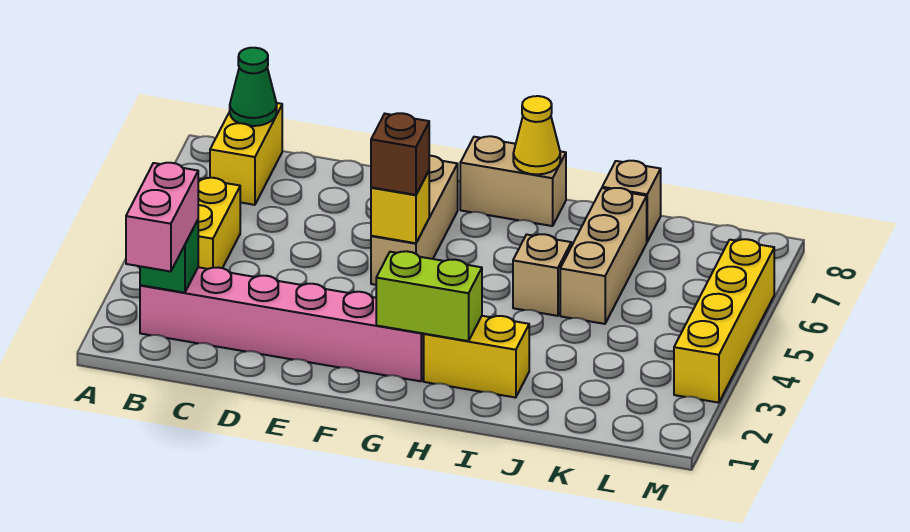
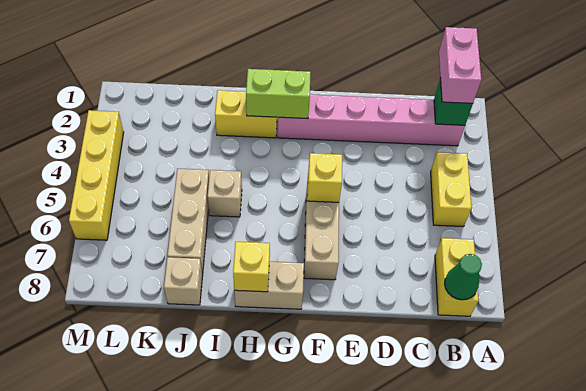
brown brick F5 level 3 -> none
yellow cone H8 level 2 -> yellow brick H8 level 2

